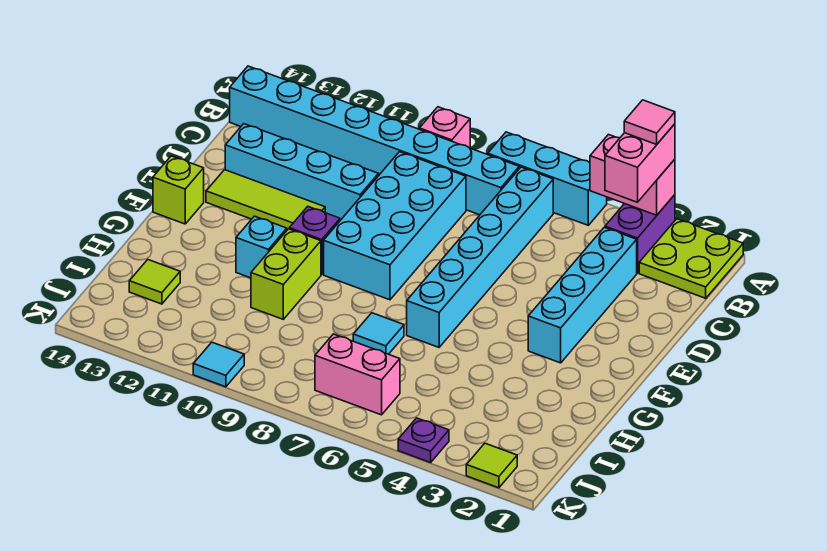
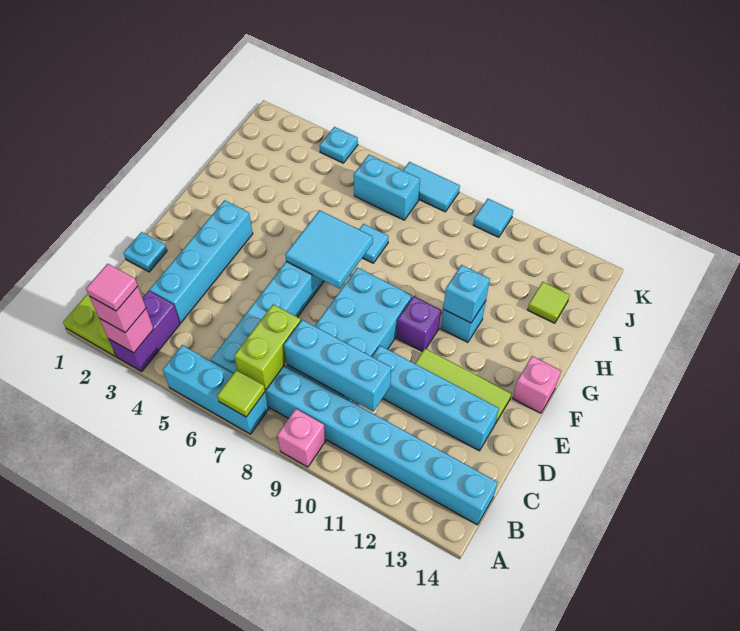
pink brick A3:A4 level 2 -> pink brick A3 level 2
pink brick A3:B3 level 3 -> pink brick A3 level 3
none -> cyan brick C8:C10 level 2
none -> cyan plate D1 level 1
none -> cyan tile F6:G7 level 2
lime brick F14 level 1 -> pink brick F14 level 1
lime brick G10:H10 level 1 -> lime brick B7:C7 level 2
none -> cyan brick G11 level 2
pink brick J6:J7 level 1 -> cyan brick J6:J7 level 1
lime tile K2 level 1 -> lime tile A7 level 2
purple plate K4 level 1 -> cyan plate K4 level 1
none -> cyan tile K7:K8 level 1

